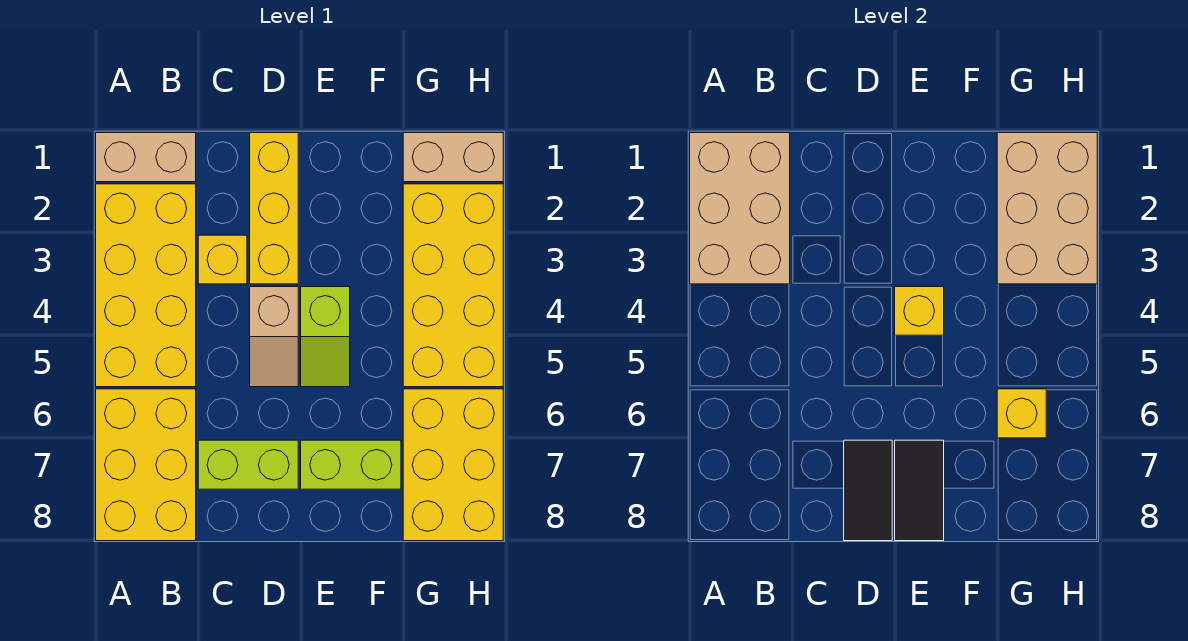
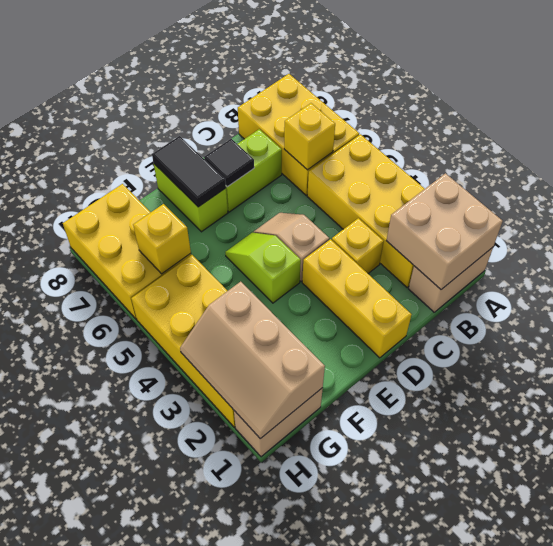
tan brick A1:B3 level 2 -> tan brick A1:B2 level 2
black tile D7:D8 level 2 -> black tile D7 level 2
yellow brick E4 level 2 -> yellow brick B6 level 2
lime brick E7:F7 level 1 -> lime brick E7:E8 level 1
tan brick G1:H3 level 2 -> tan slope G1:H3 level 2 top G

